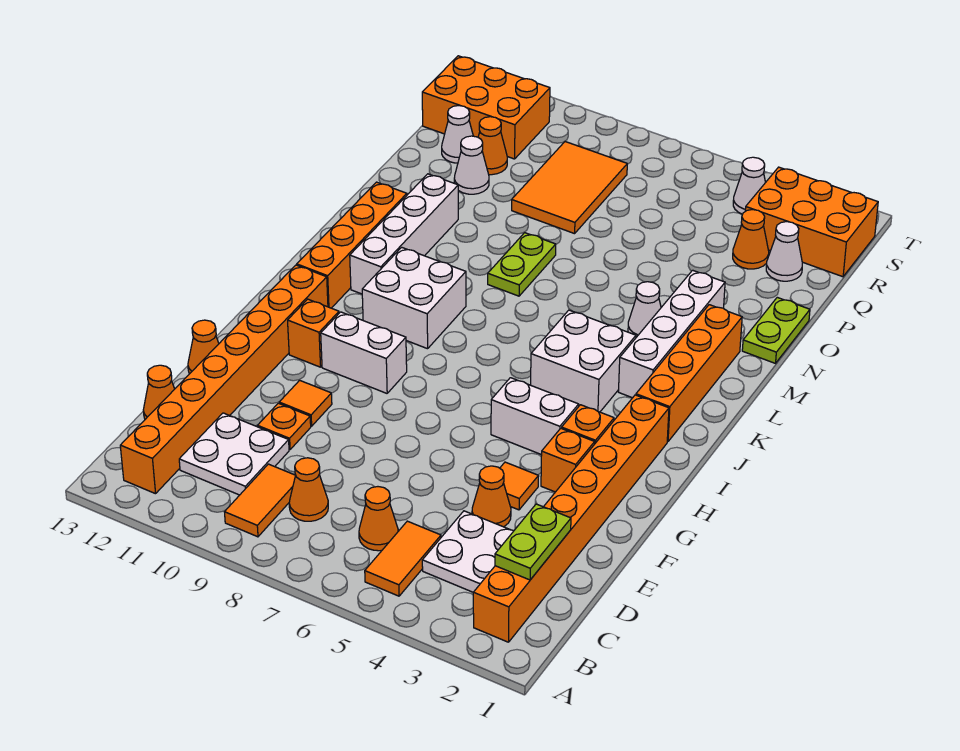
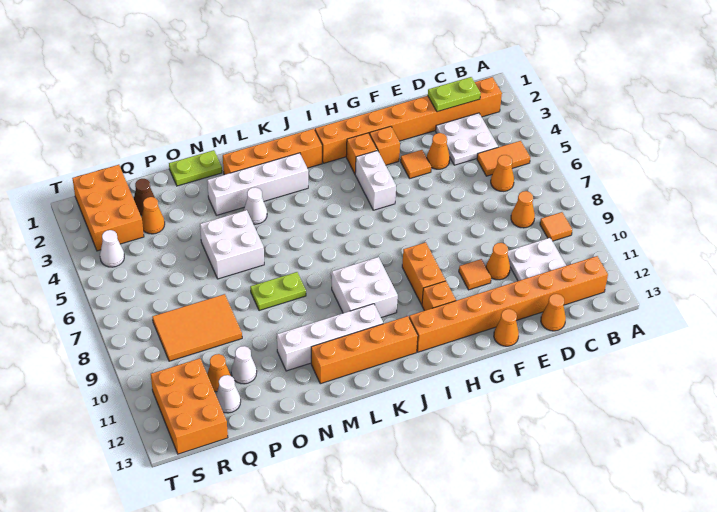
orange tile B9:C9 level 1 -> orange tile B9 level 1
orange plate E10 level 1 -> orange cone E10 level 1
white brick H9:H10 level 1 -> orange brick H9:H10 level 1
white brick J4:K5 level 1 -> white brick N5:O6 level 1
white cone Q2 level 1 -> brown cone Q2 level 1

